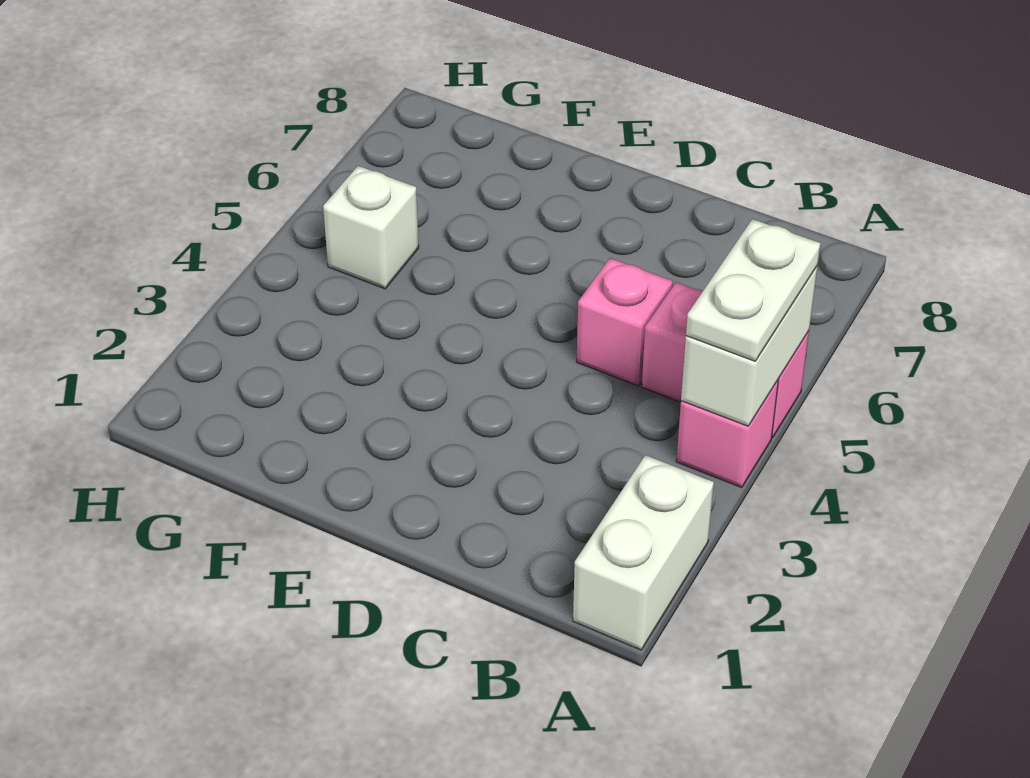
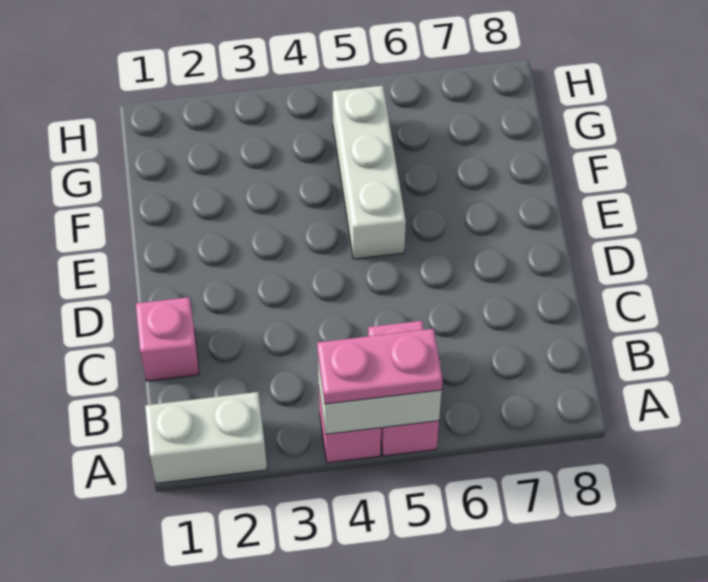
white plate A4:A5 level 3 -> pink plate A4:A5 level 3
pink brick C5 level 1 -> pink brick C1 level 1
white brick G5 level 1 -> white brick E5:G5 level 1

